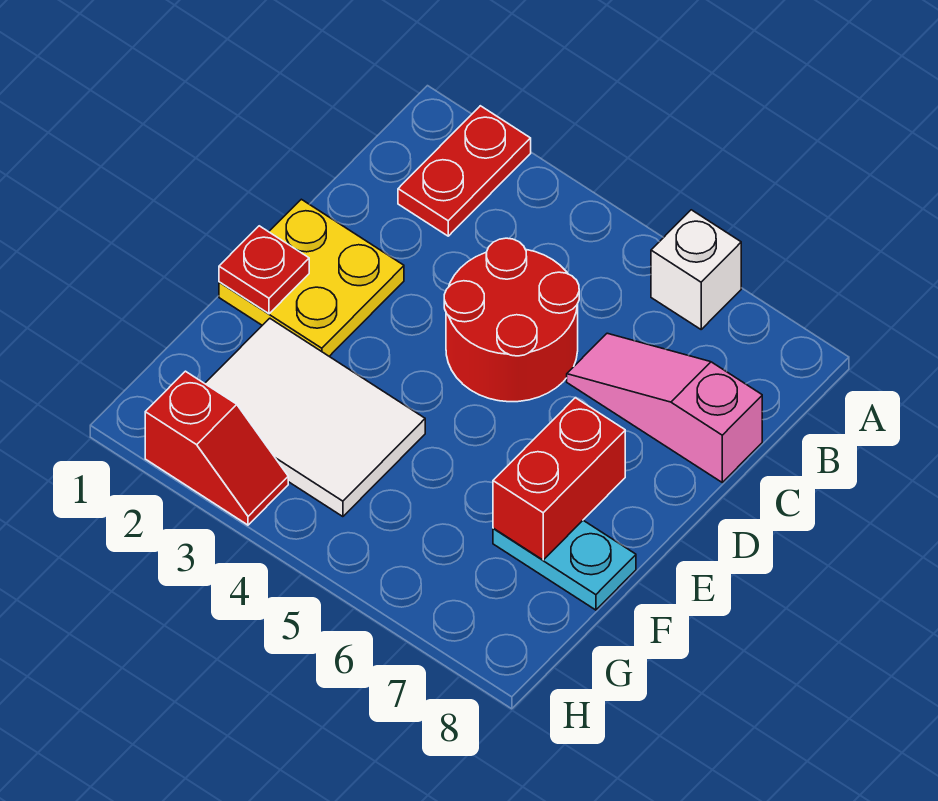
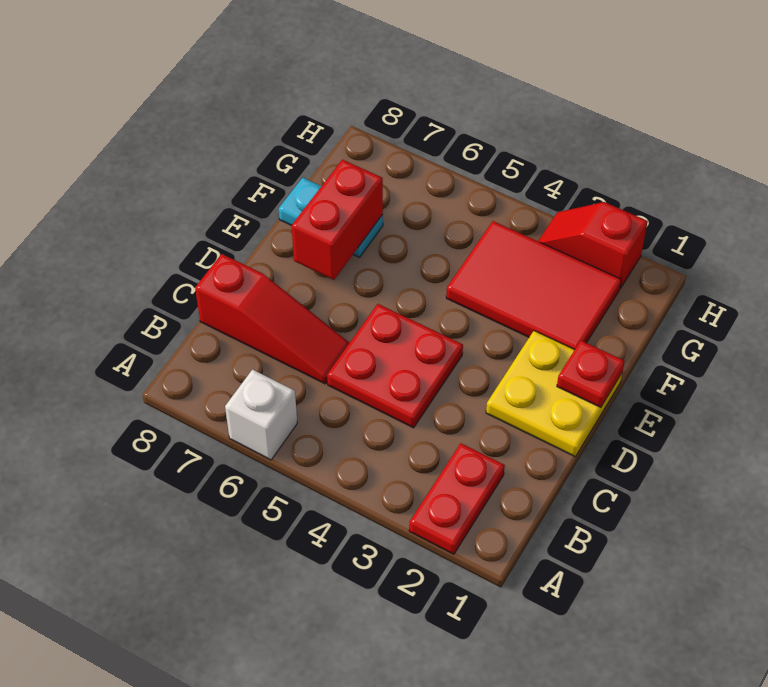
red round brick C4:D5 level 1 -> red plate C4:D5 level 1
pink slope C6:C8 level 1 top 8 -> red slope C6:C8 level 1 top 8
white tile F2:G4 level 1 -> red tile F2:G4 level 1

